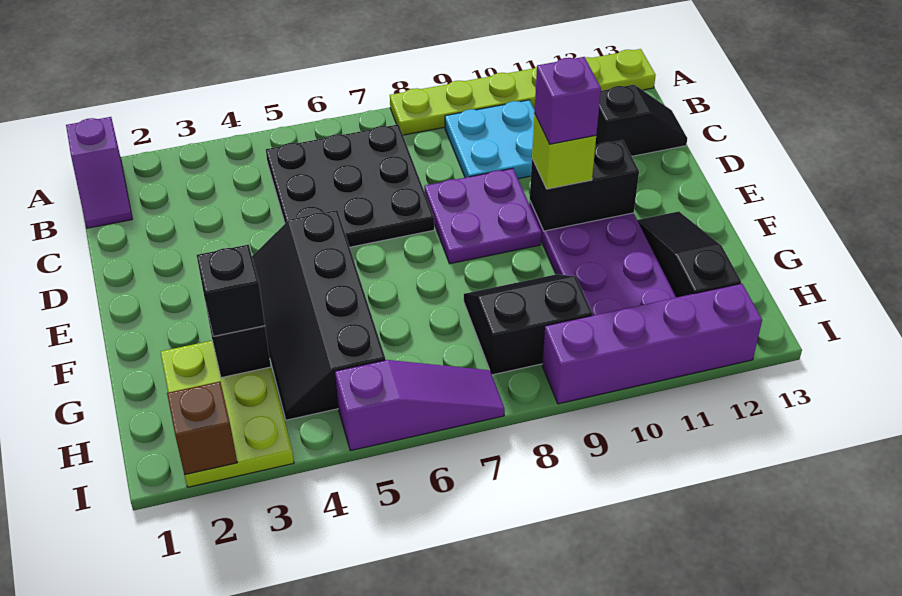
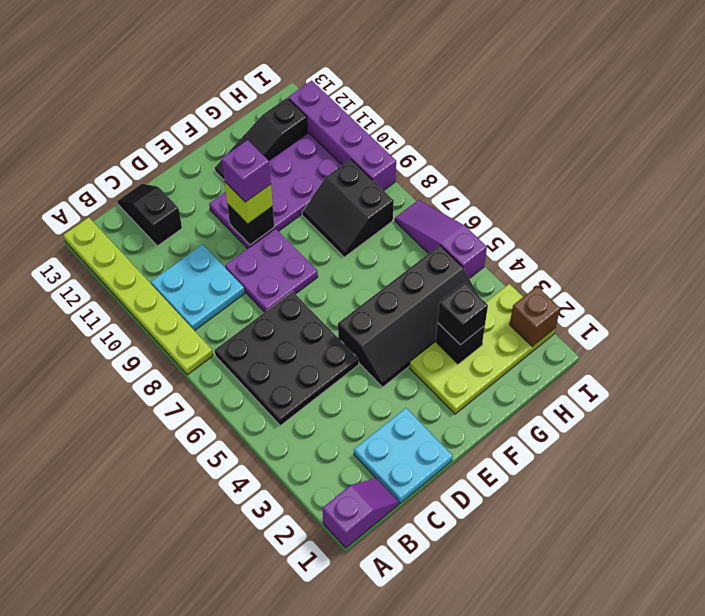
none -> cyan plate C1:D2 level 1
black brick E10:E11 level 2 -> black brick E10 level 2
lime plate G2:I3 level 1 -> lime plate F2:I3 level 1

